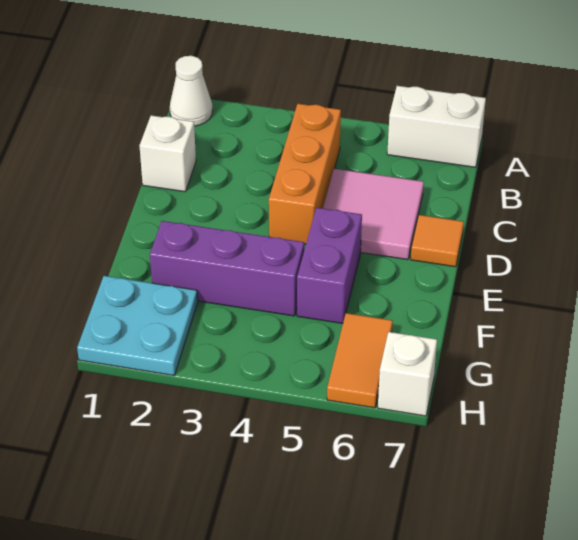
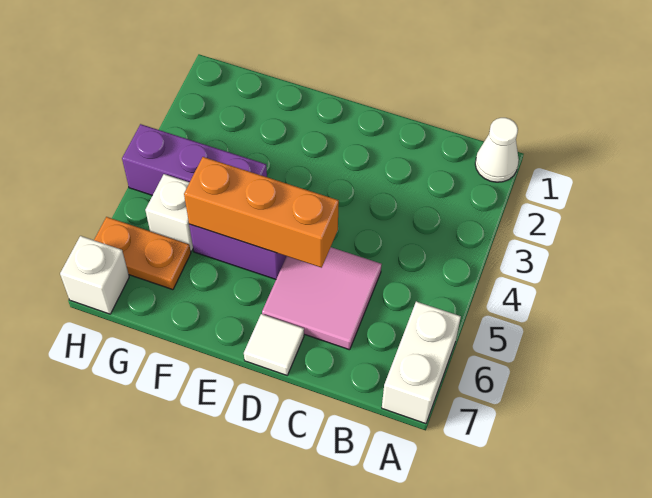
orange brick B4:D4 level 1 -> orange brick D5:F5 level 2
white brick C1 level 1 -> white brick G5 level 1
orange tile D7 level 1 -> white tile D7 level 1
purple brick F2:F4 level 1 -> purple brick F4:H4 level 1
cyan plate G1:H2 level 1 -> none
orange tile G6:H6 level 1 -> orange plate G6:H6 level 1

